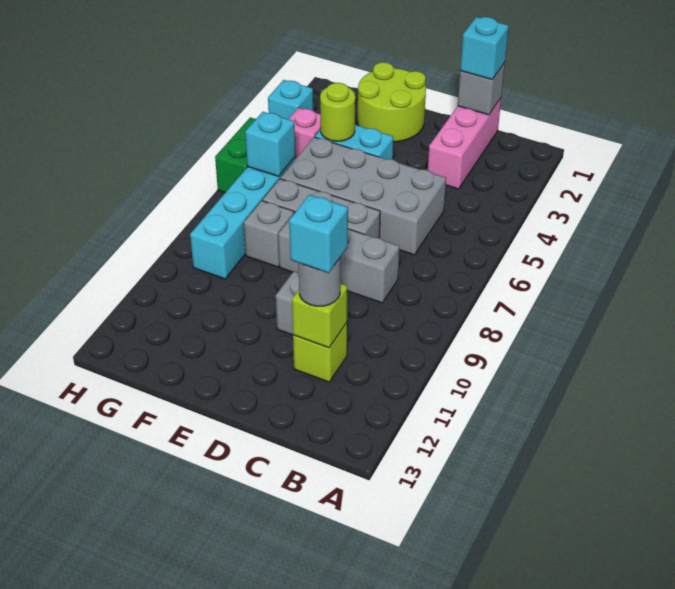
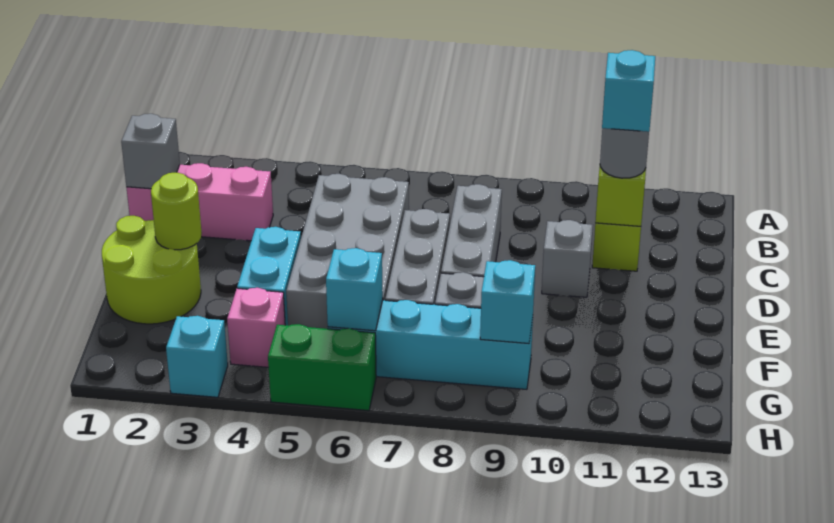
cyan brick C1 level 3 -> cyan brick G9 level 2
lime round brick F4 level 2 -> lime round brick E2 level 2

